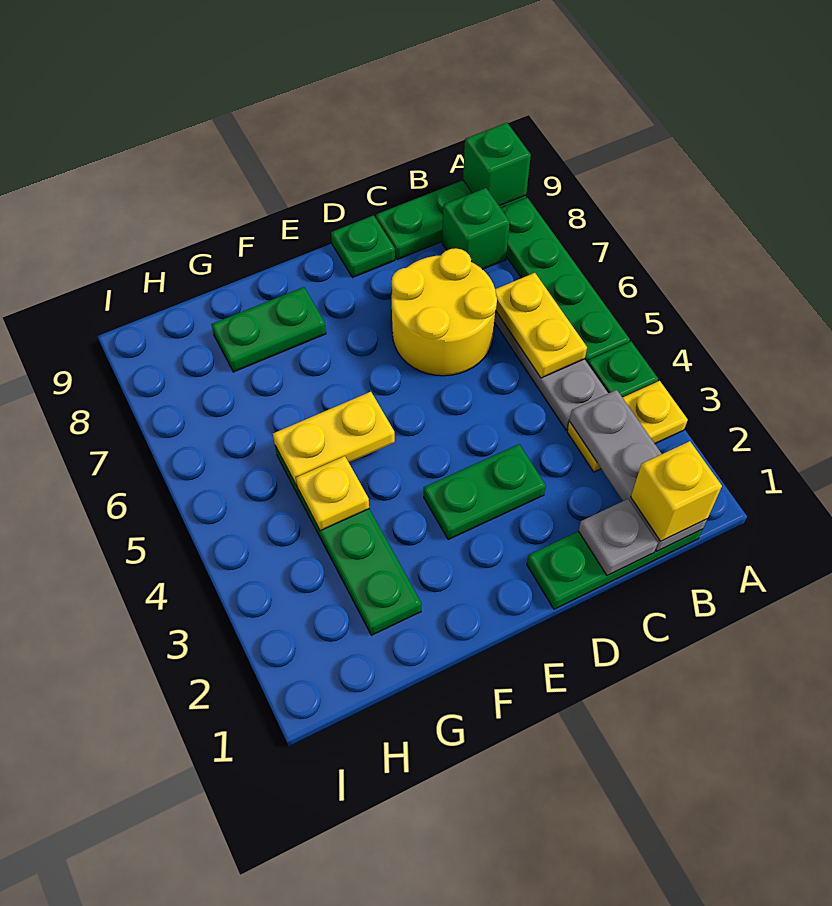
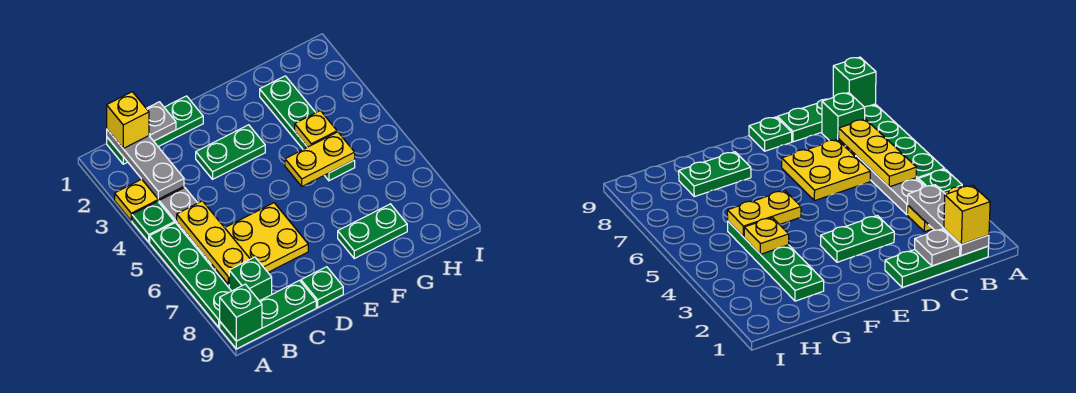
yellow plate B5:B6 level 2 -> yellow plate B5:B7 level 2
yellow round brick C6:D7 level 1 -> yellow plate C6:D7 level 1

